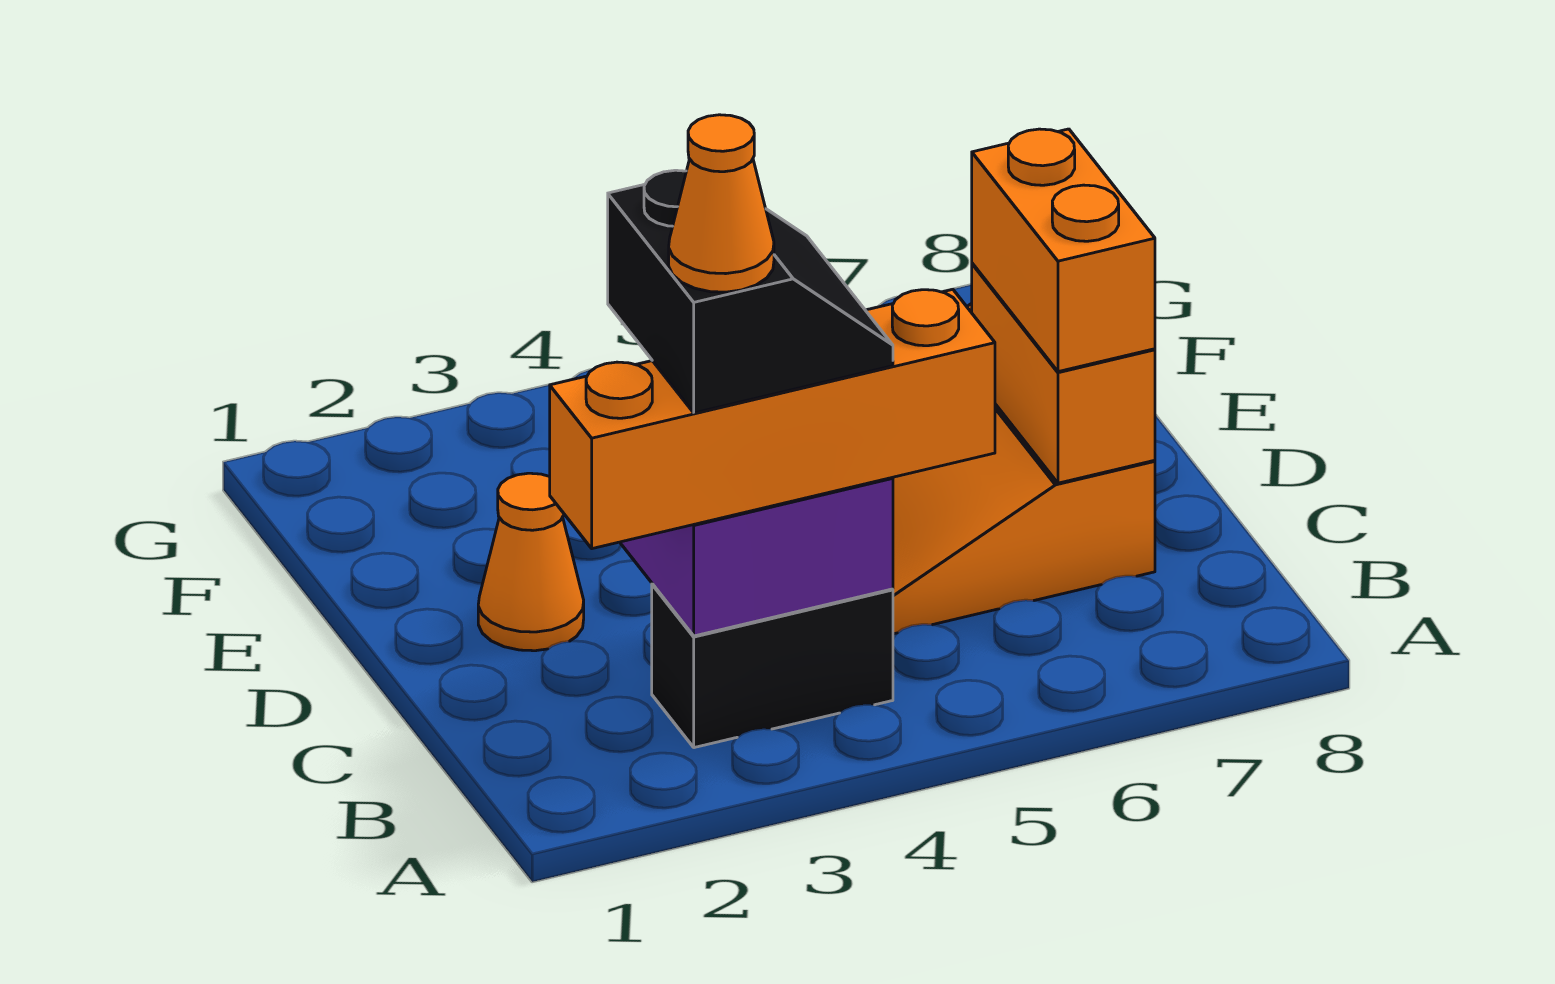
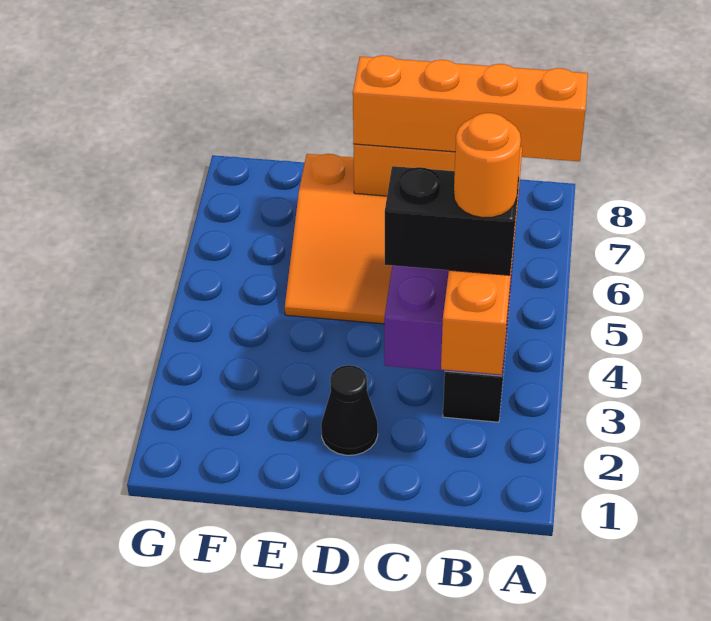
orange cone B3 level 5 -> orange round brick B3 level 5
orange brick C7:D7 level 3 -> orange brick A7:D7 level 3
orange cone D2 level 1 -> black cone D2 level 1

